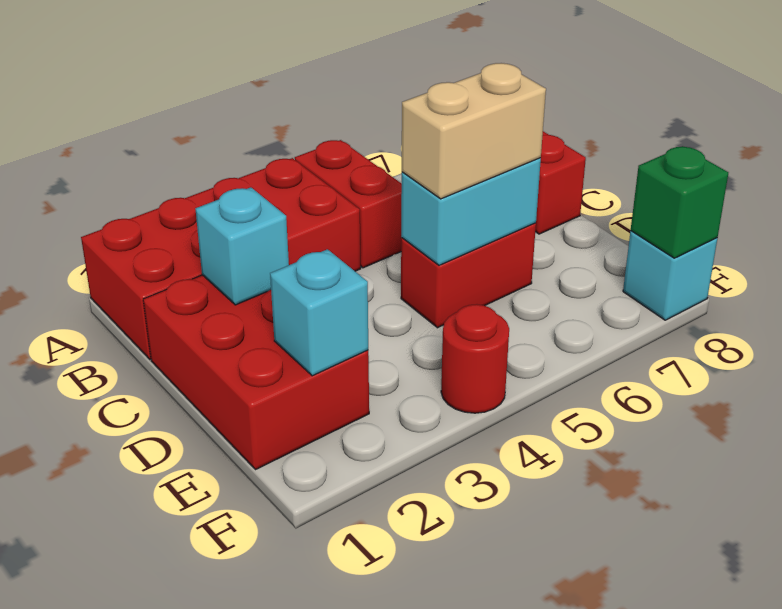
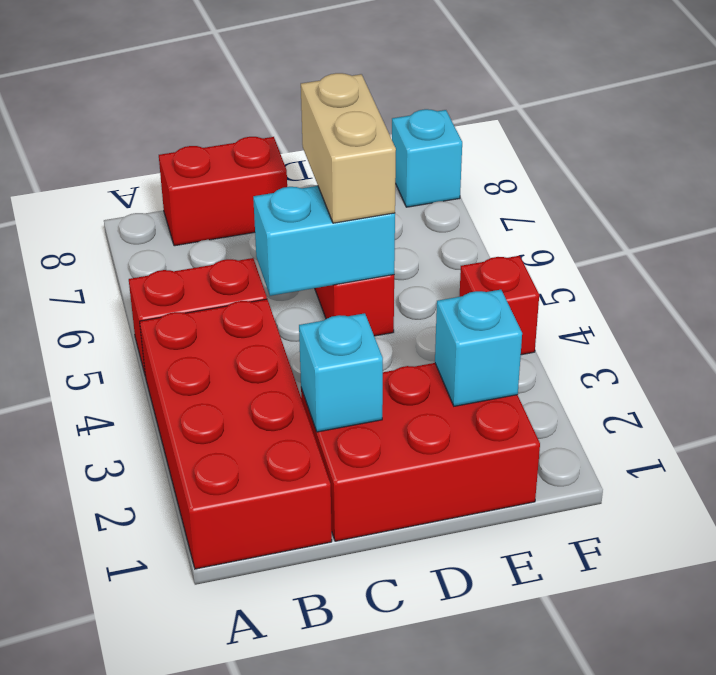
cyan brick D5:D6 level 2 -> cyan brick C5:D5 level 2
red round brick F4 level 1 -> red brick F4 level 1
green brick F8 level 2 -> none

